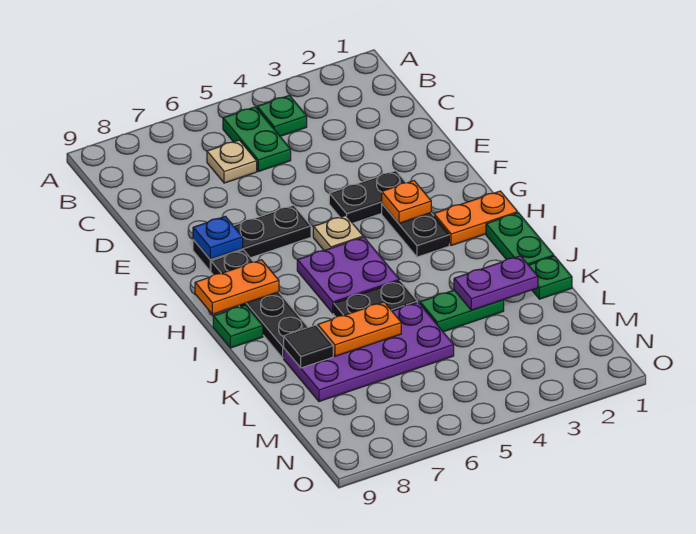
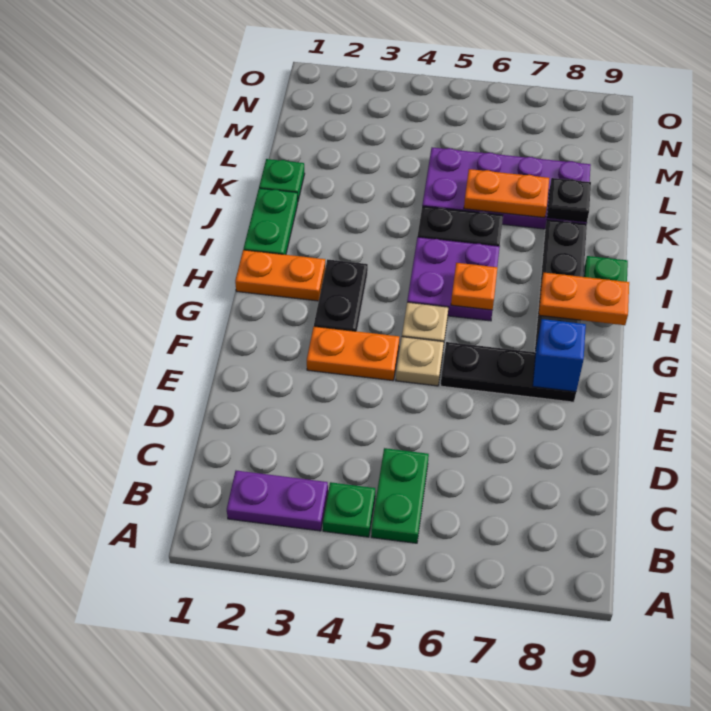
tan plate C6 level 1 -> tan plate F5 level 1
black plate F3:F4 level 1 -> orange plate F3:F4 level 1
blue plate F8 level 2 -> blue brick F8 level 2
orange plate G3 level 2 -> orange plate H6 level 2
purple plate K2:K3 level 2 -> purple plate B2:B3 level 1
green plate K3:K4 level 1 -> none
black tile K8 level 2 -> black plate K8 level 2

